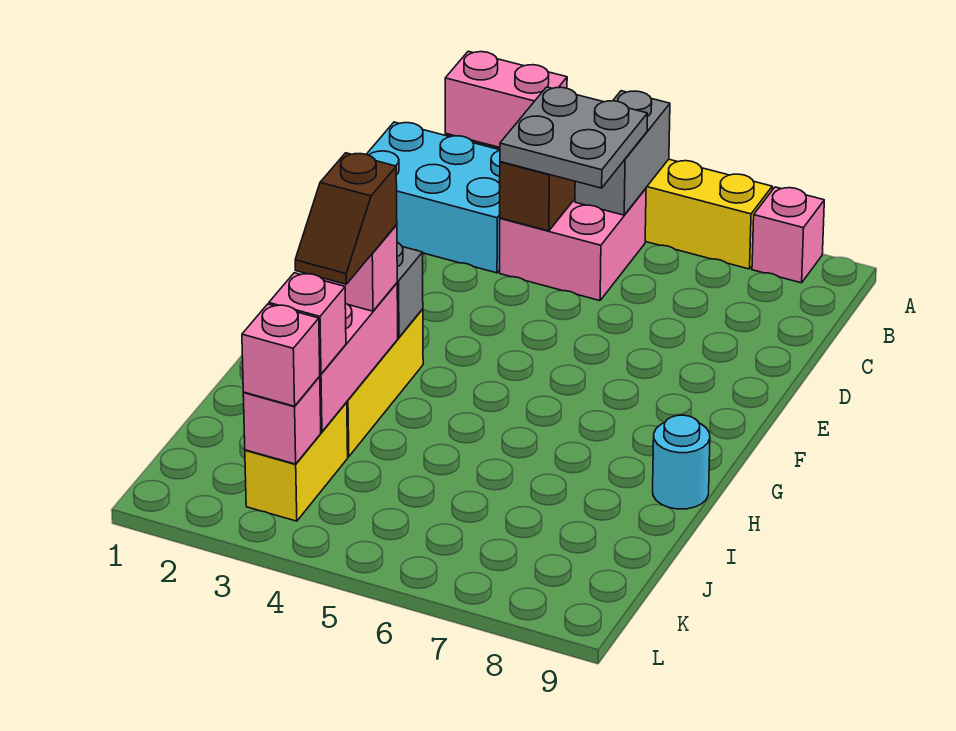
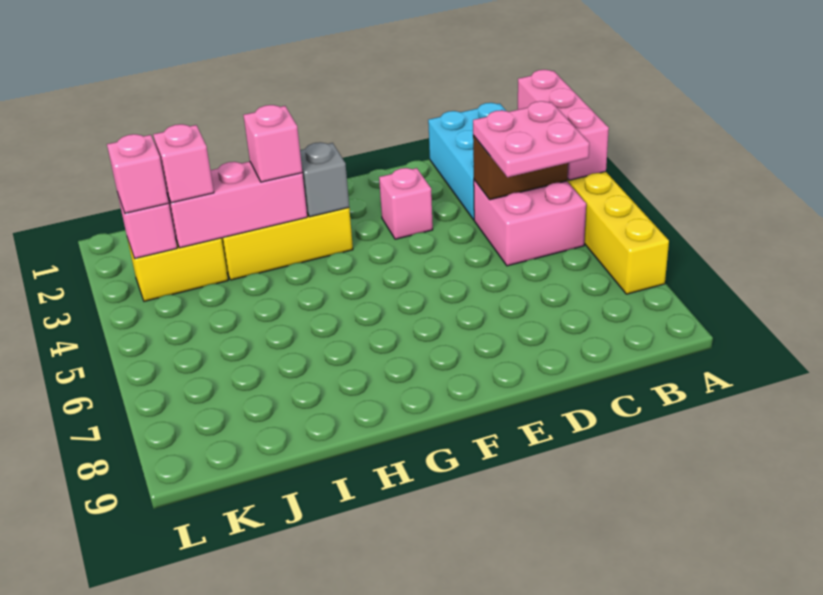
pink brick A2:A3 level 2 -> pink brick A2:A4 level 2
grey brick A5:B5 level 2 -> none
pink brick A8 level 1 -> pink brick E3 level 1
grey plate B4:C5 level 3 -> pink plate B4:C5 level 3
brown slope H3:I3 level 4 top H -> none
cyan round brick H9 level 1 -> none

